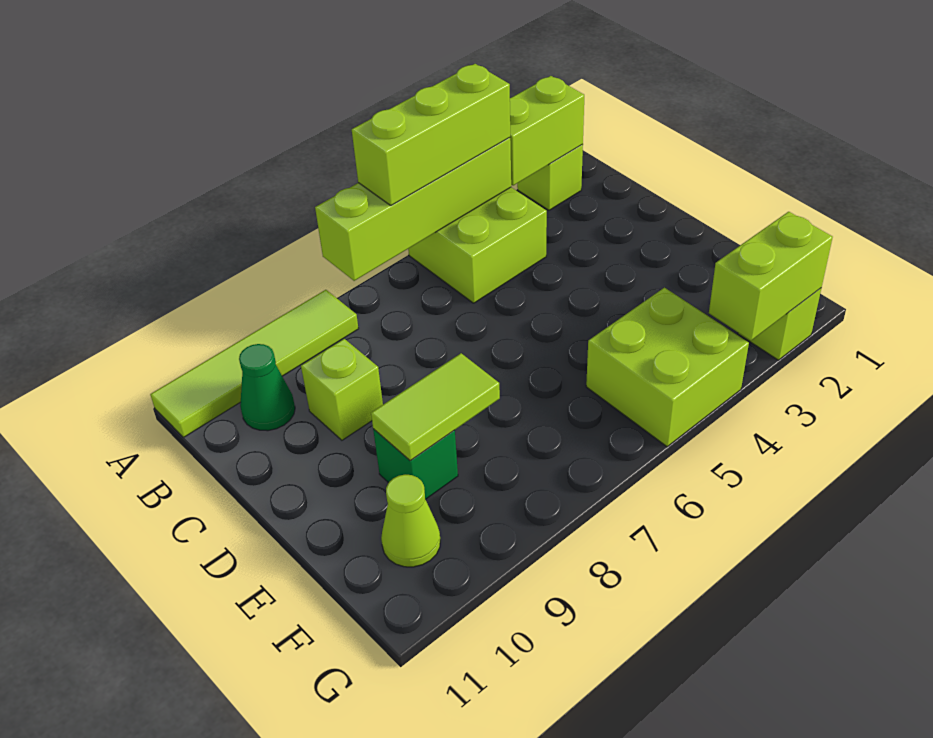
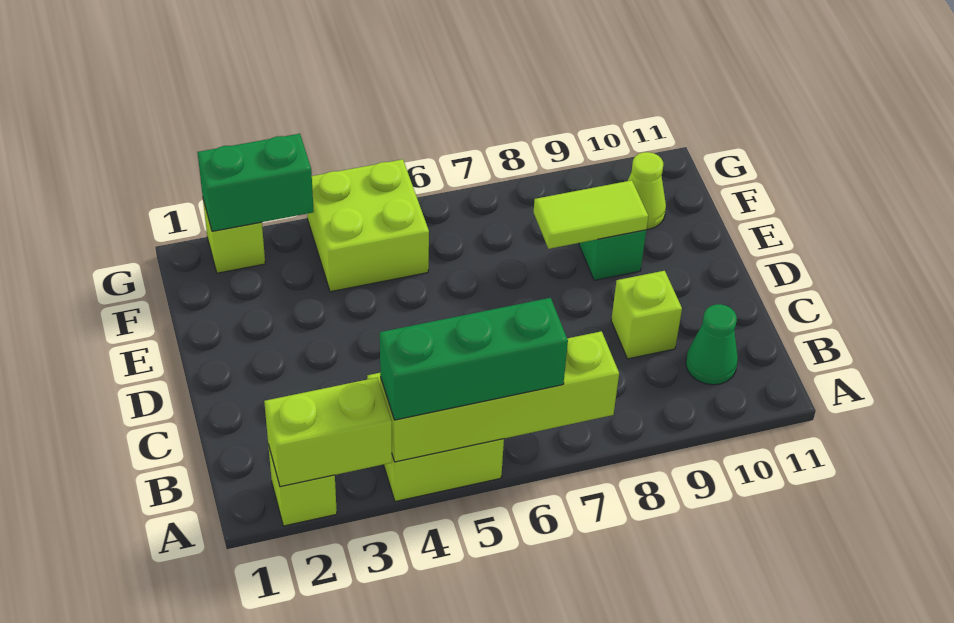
lime brick A4:A6 level 3 -> green brick A4:A6 level 3
lime tile A8:A11 level 1 -> none
lime brick G2:G3 level 2 -> green brick G2:G3 level 2

